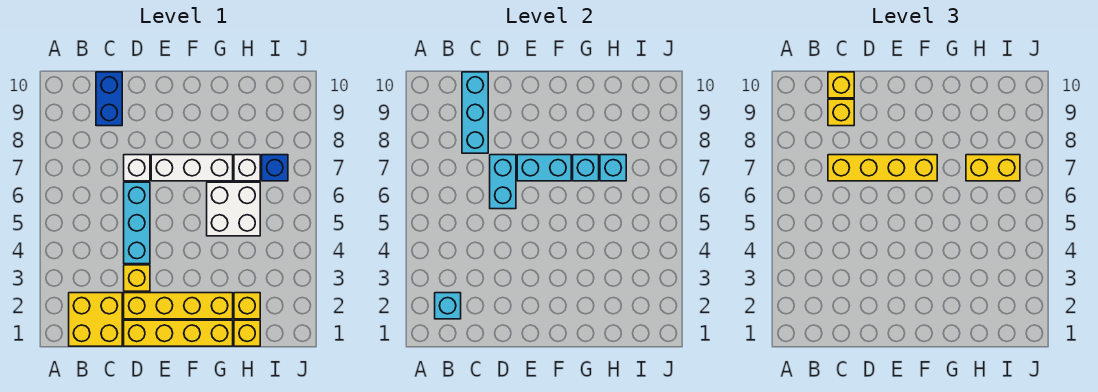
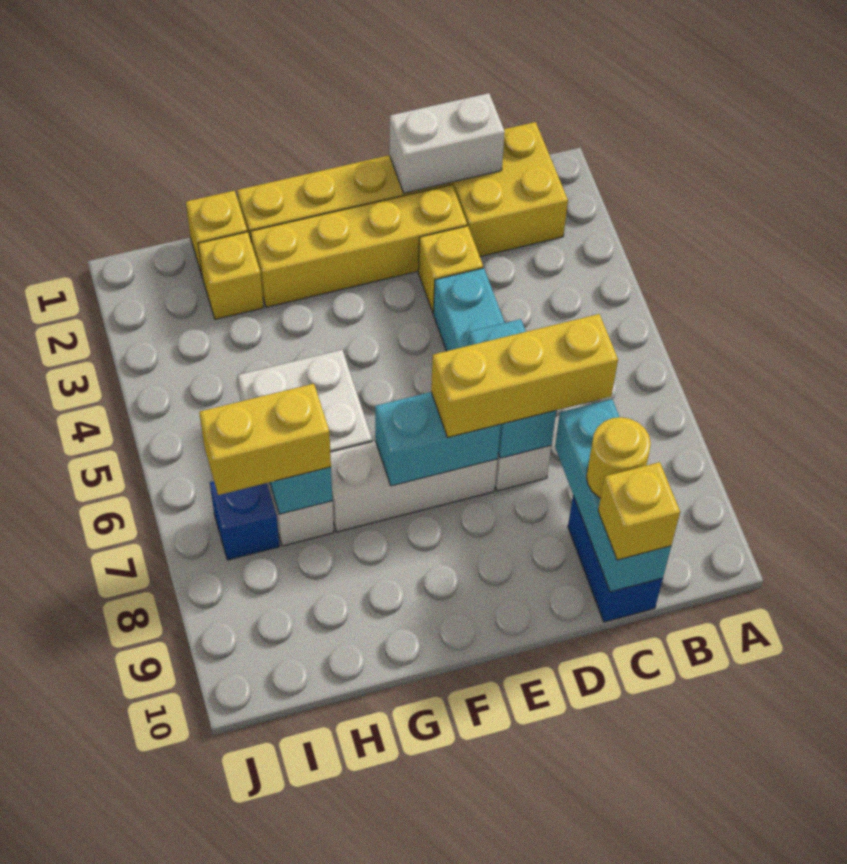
cyan brick B2 level 2 -> none
none -> white brick C1:D1 level 2
yellow brick C7:F7 level 3 -> yellow brick C7:E7 level 3
yellow brick C9 level 3 -> yellow round brick C9 level 3
cyan brick G7 level 2 -> none

